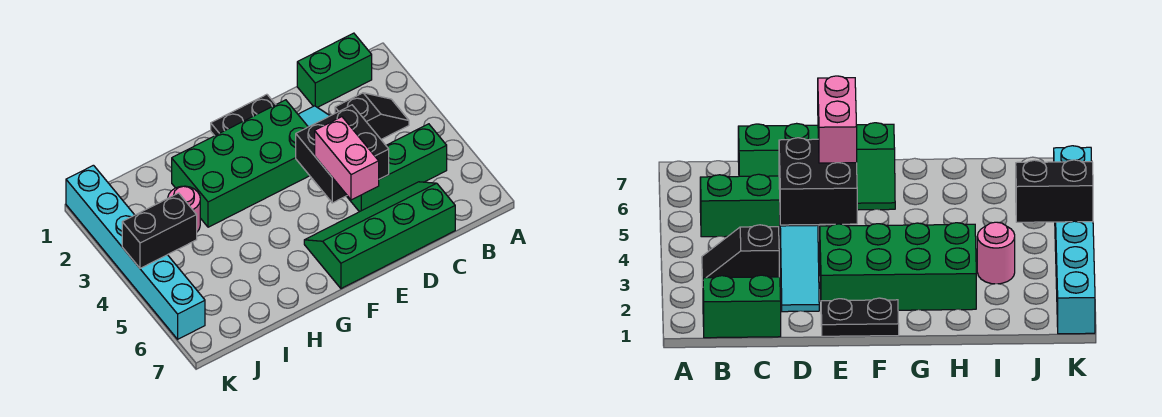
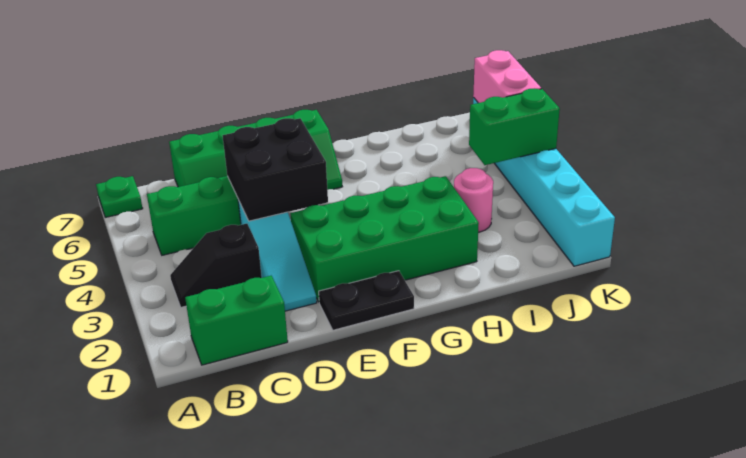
none -> green plate A7 level 1
pink brick E5:E6 level 3 -> pink brick K5:K6 level 2
black brick J4:K4 level 2 -> green brick J4:K4 level 2

